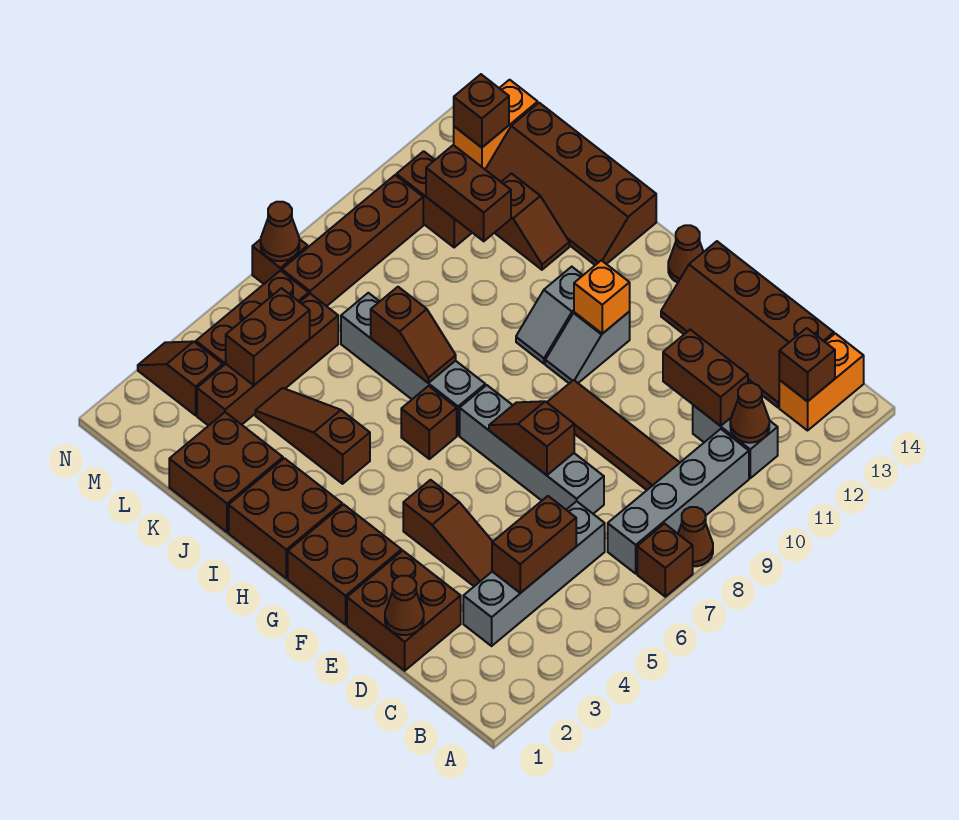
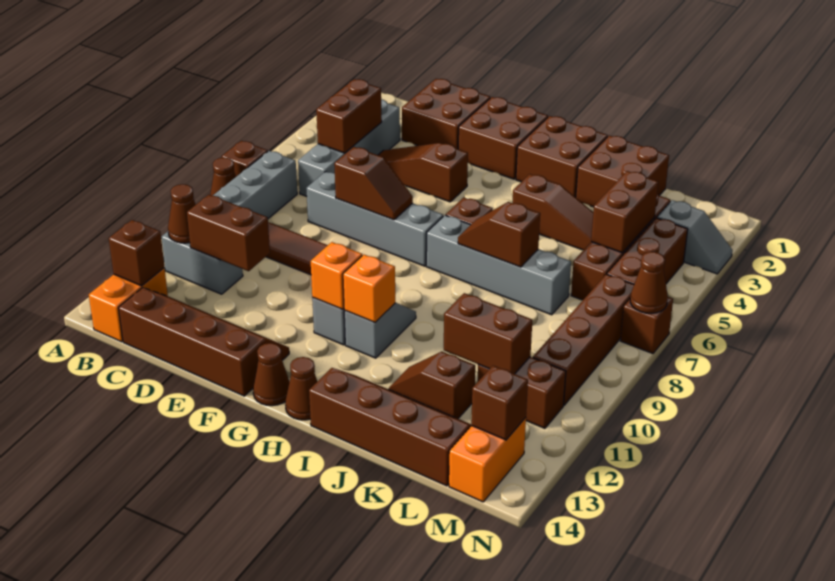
brown cone D1 level 2 -> brown cone H14 level 1
none -> orange brick H11 level 2
brown slope M3:N3 level 1 top M -> grey slope M3:N3 level 1 top M

